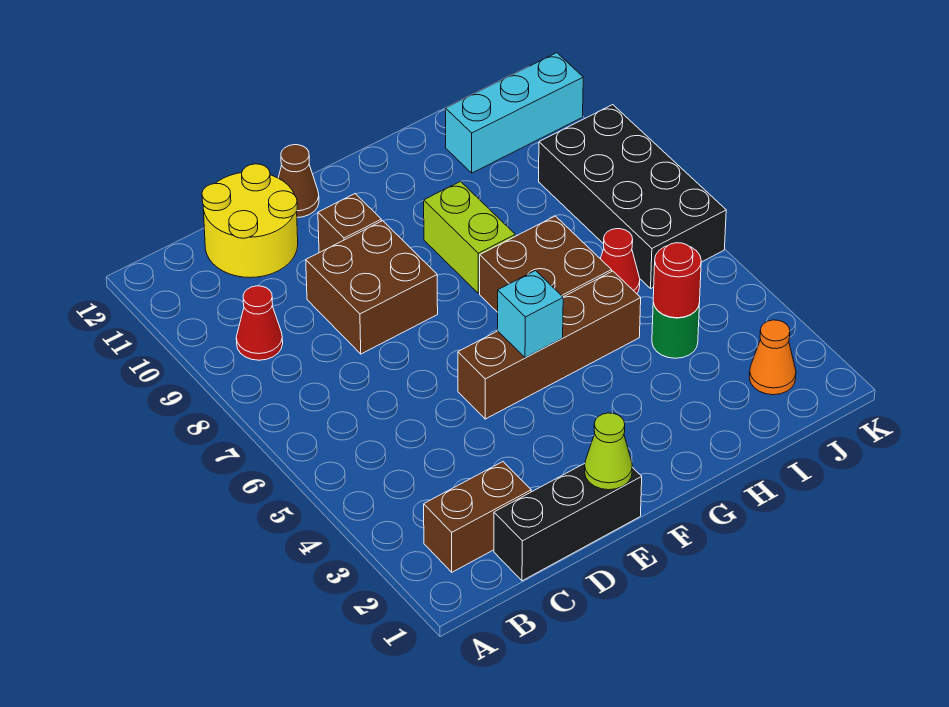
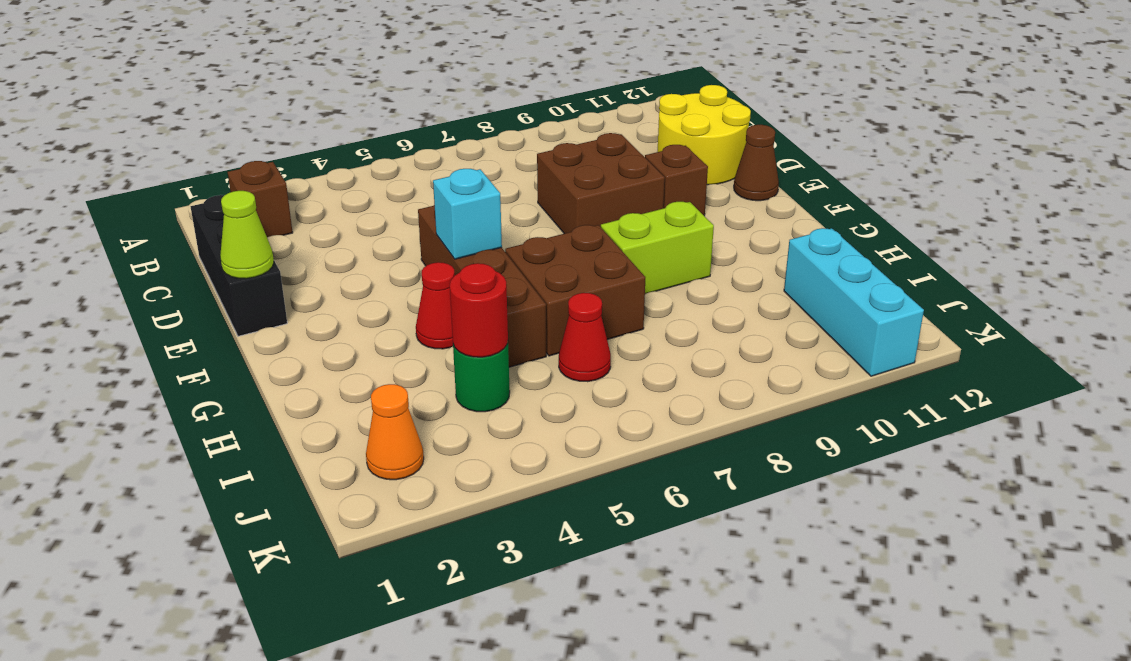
brown brick B2:C2 level 1 -> brown brick B2 level 1
red cone B9 level 1 -> red cone G4 level 1
black brick J6:K9 level 1 -> none

